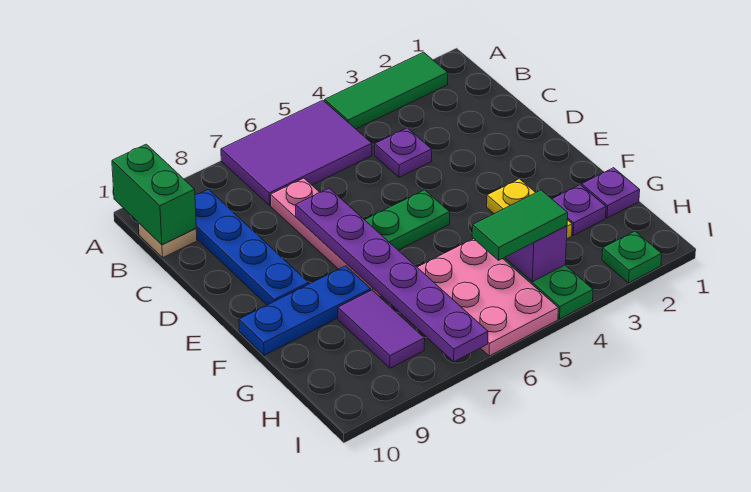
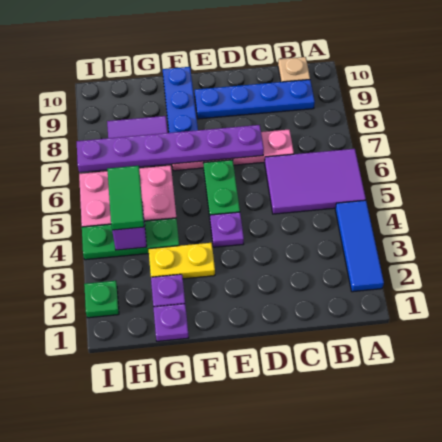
green tile A2:A4 level 1 -> blue tile A2:A4 level 1
purple tile A5:B7 level 1 -> purple tile A5:C6 level 1
green brick A10:B10 level 2 -> none
purple plate C4 level 1 -> purple plate E4 level 1

